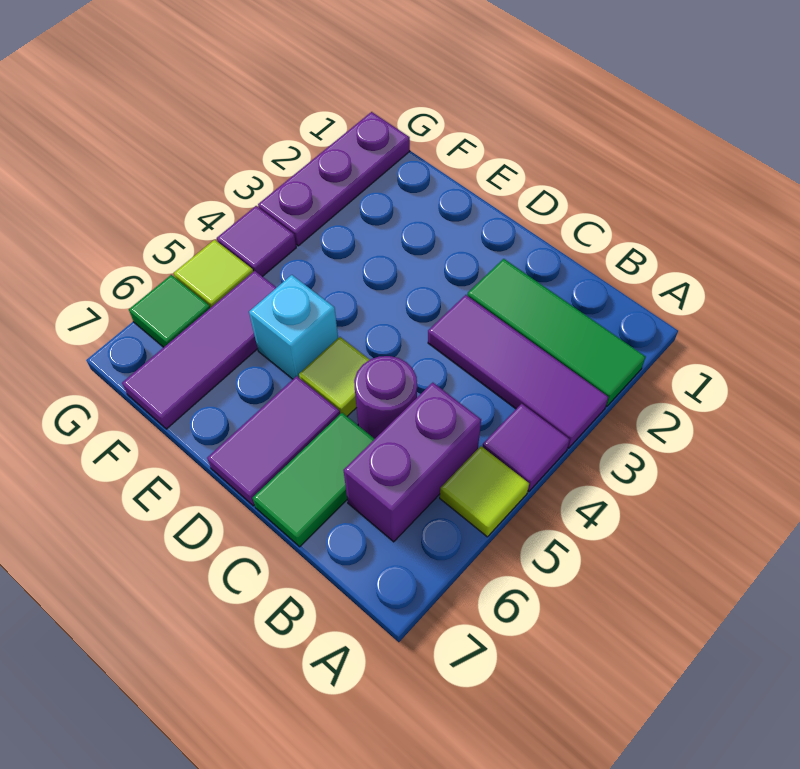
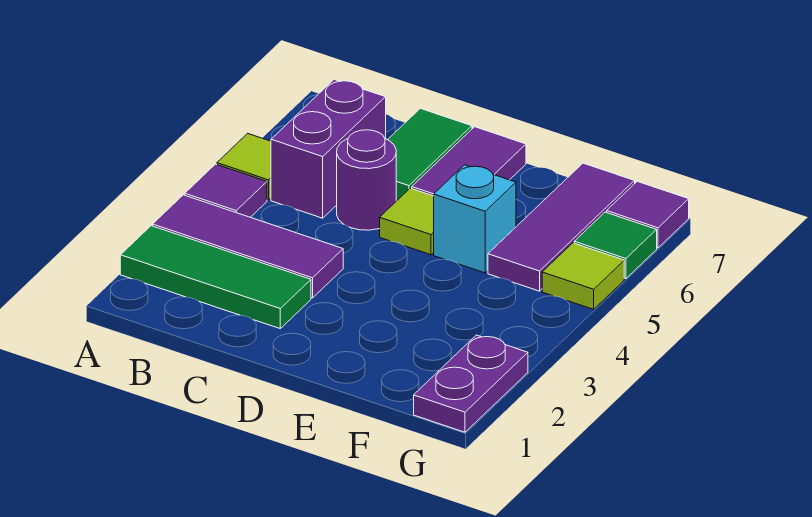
purple plate G1:G3 level 1 -> purple plate G1:G2 level 1
purple tile G4 level 1 -> purple tile G7 level 1

